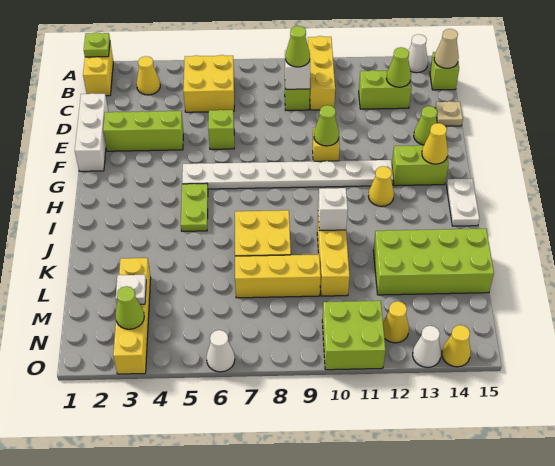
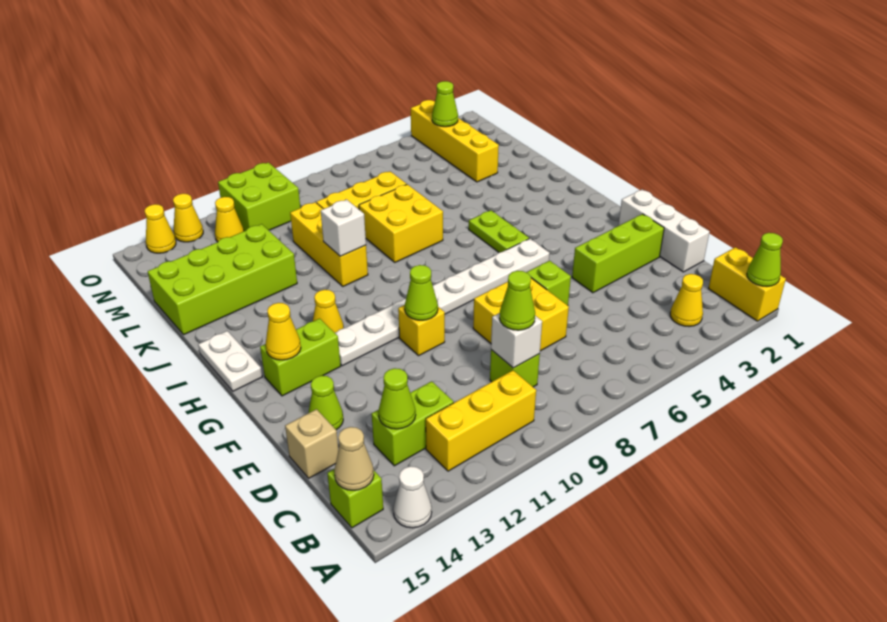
lime plate A1 level 2 -> lime cone A1 level 2
yellow brick A10:C10 level 1 -> yellow brick B10:B12 level 1
yellow brick B5:C6 level 1 -> yellow brick D7:E8 level 1
tan plate D15 level 1 -> tan brick D15 level 1
white plate M3 level 2 -> none
white cone O6 level 1 -> none
white cone O13 level 1 -> yellow cone O13 level 1

